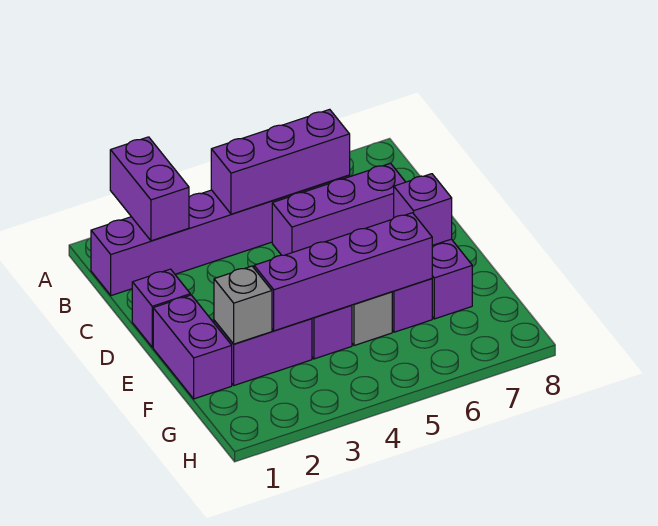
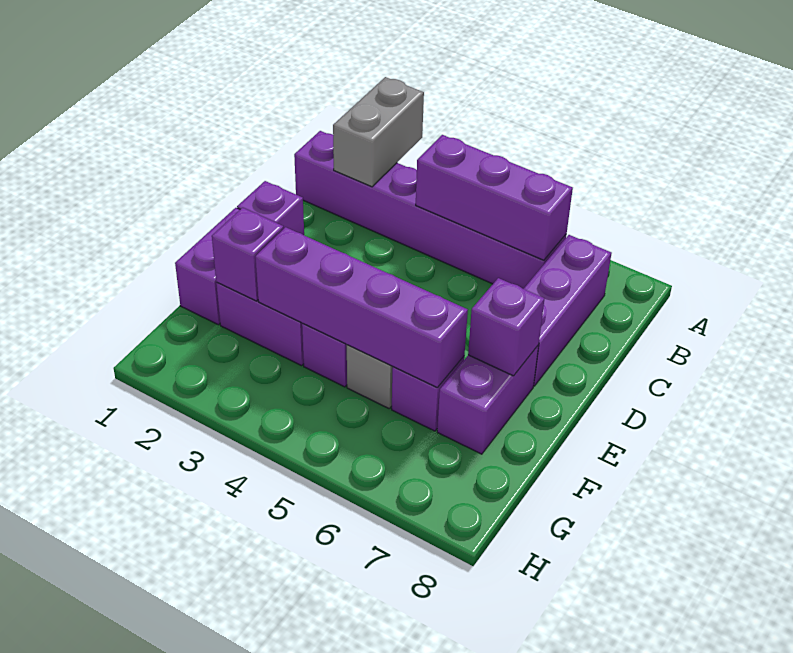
purple brick A2:B2 level 2 -> grey brick A2:B2 level 2
purple brick C5:C7 level 1 -> purple brick B7:D7 level 1
grey brick F2 level 2 -> purple brick F2 level 2

